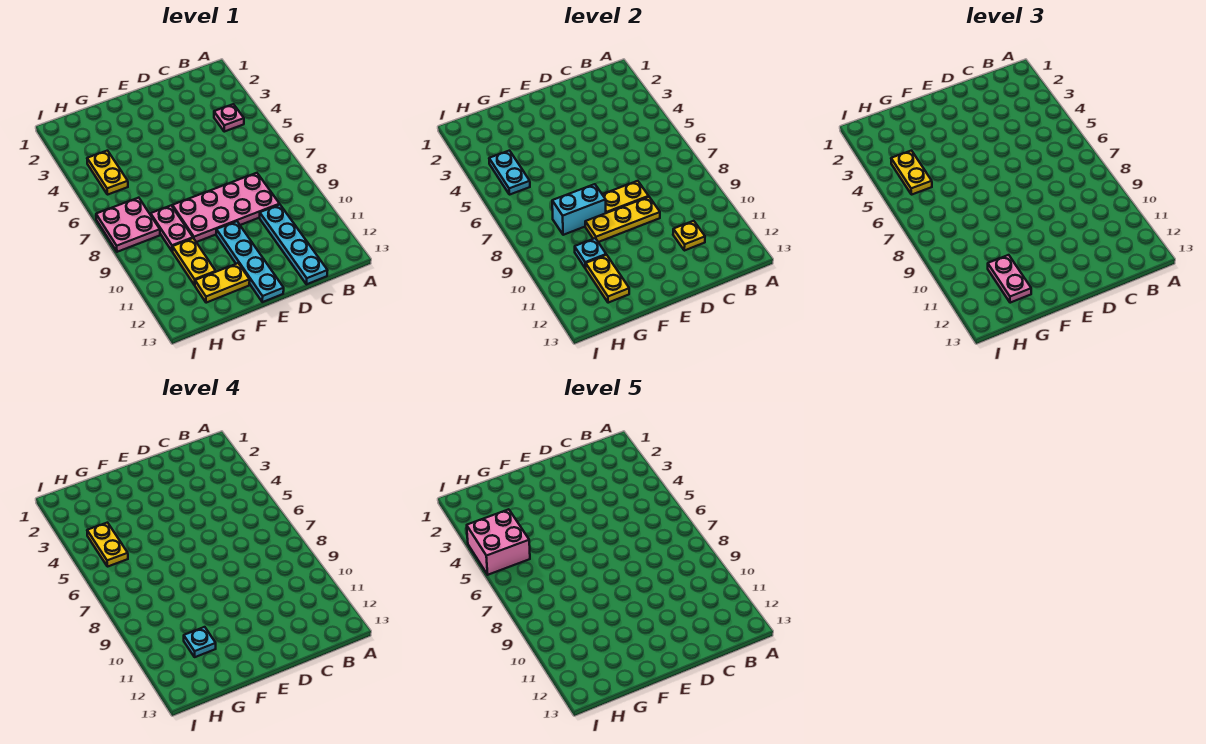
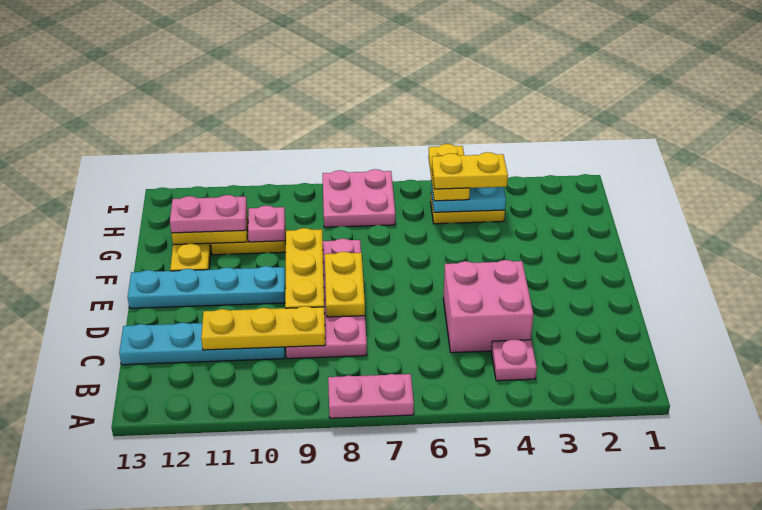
yellow plate C11 level 2 -> yellow plate C9:C11 level 2
cyan brick F8:G8 level 2 -> none
pink plate G8:G9 level 1 -> pink plate A7:A8 level 1
cyan plate G10 level 2 -> pink plate G10 level 2
cyan plate G11 level 4 -> none
yellow plate H4:H5 level 3 -> yellow plate H5:I5 level 3
pink brick H4:I5 level 5 -> pink brick C4:D5 level 1

